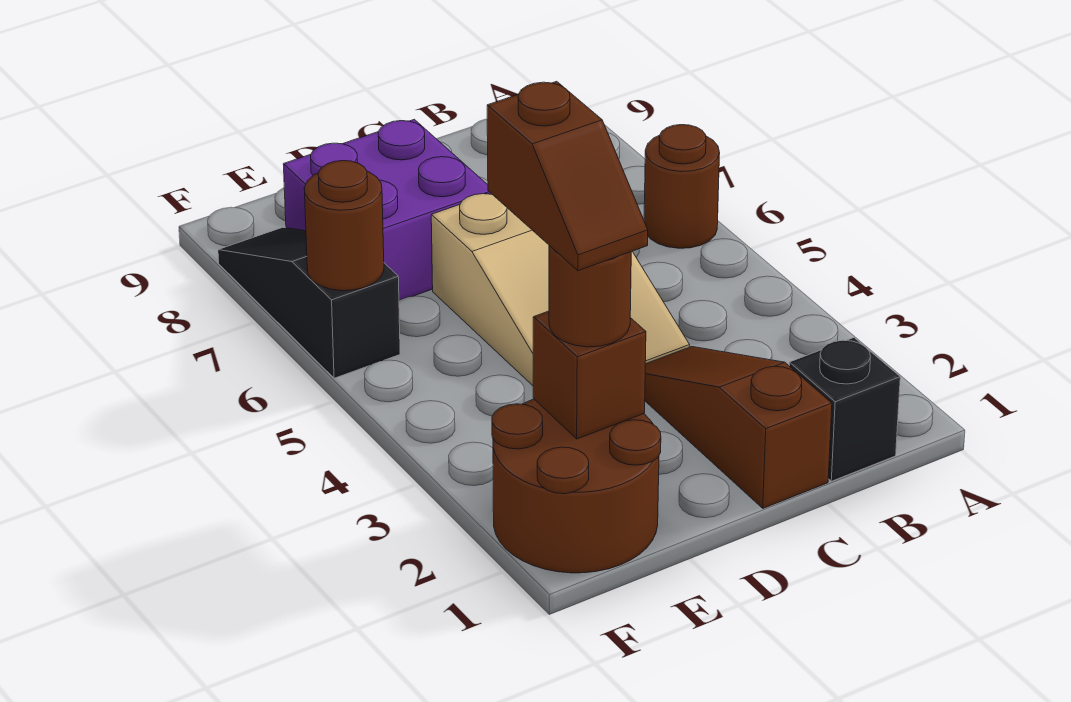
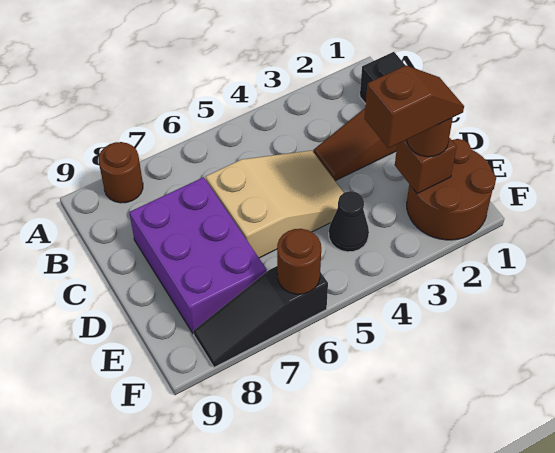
brown round brick A6 level 1 -> brown round brick A8 level 1
purple brick D7:E8 level 1 -> purple brick C7:E8 level 1
none -> black cone E4 level 1

